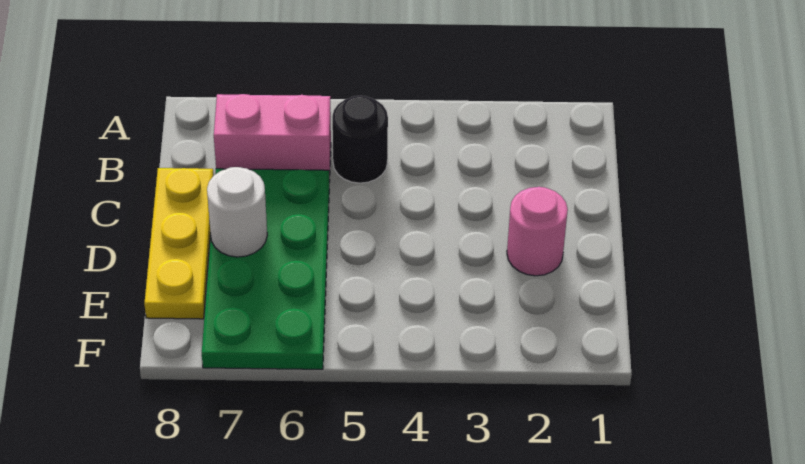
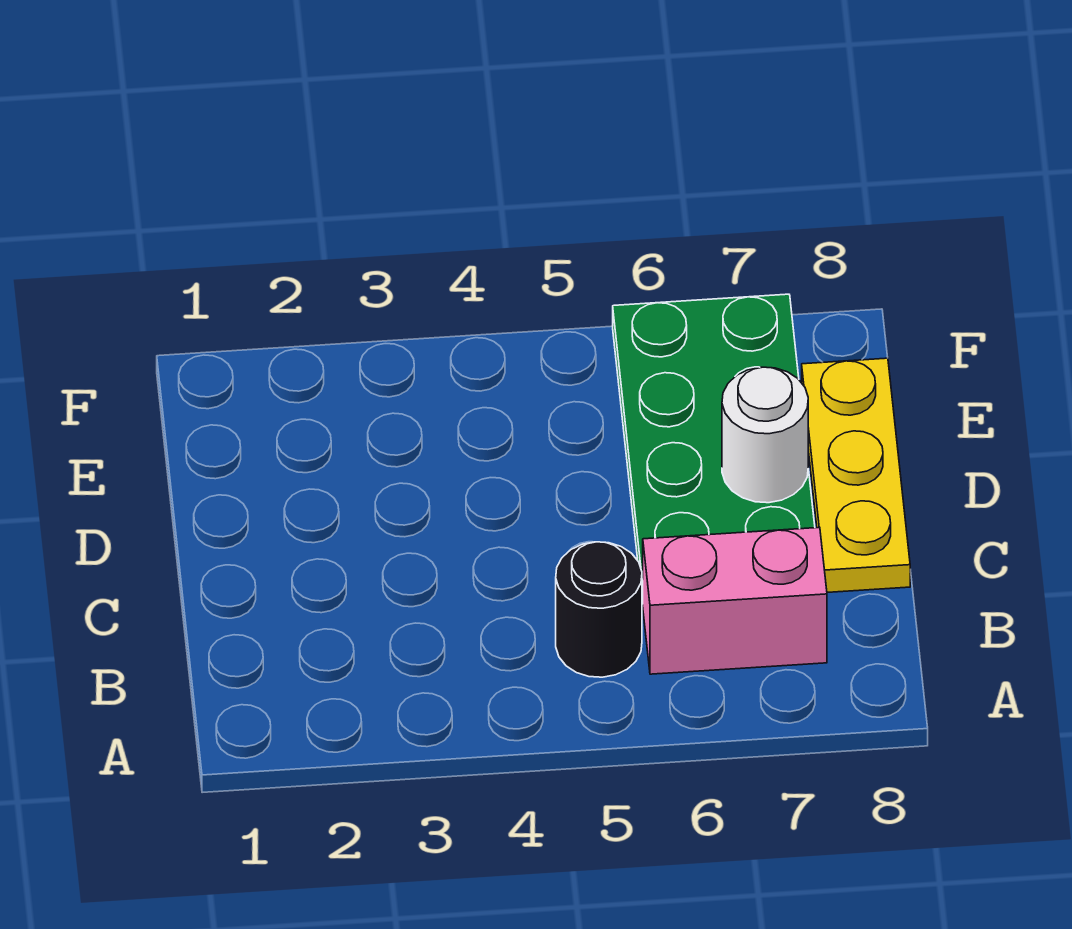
pink round brick D2 level 1 -> none

